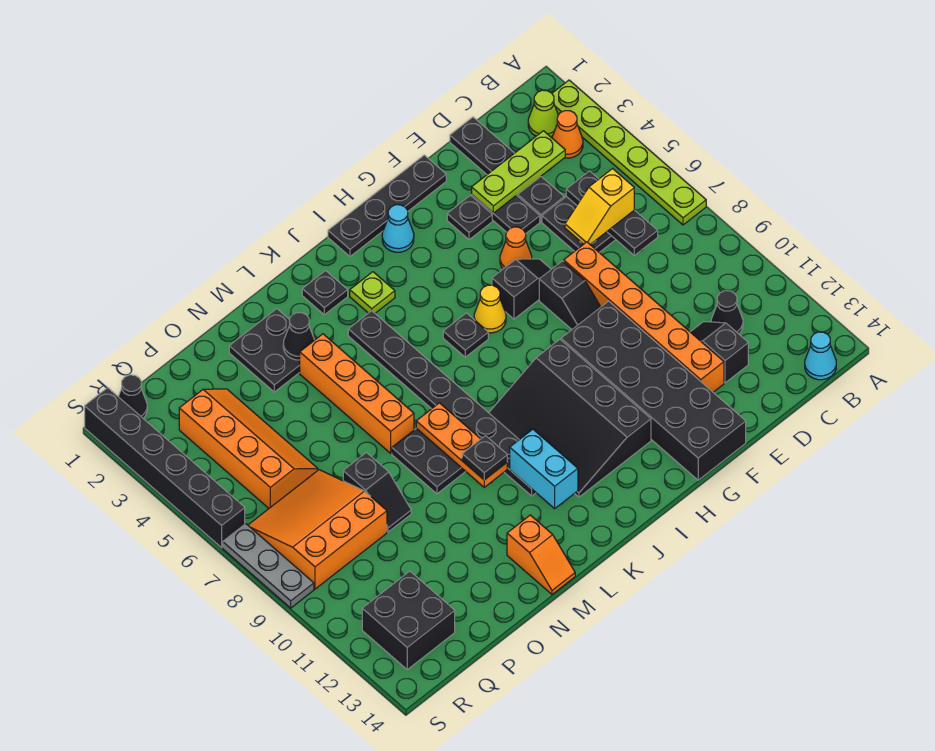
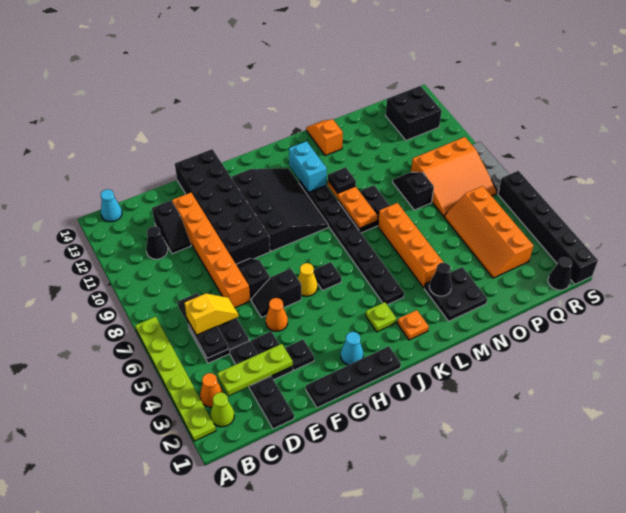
black plate K2 level 1 -> orange plate K2 level 1

